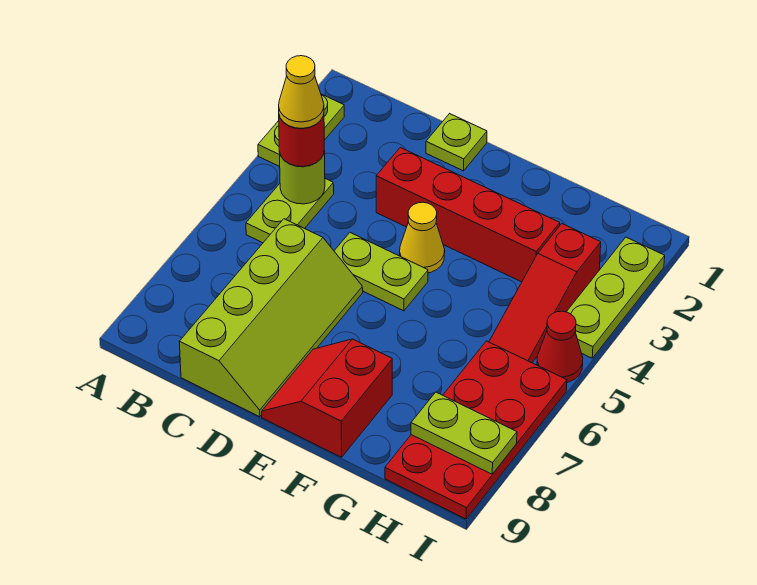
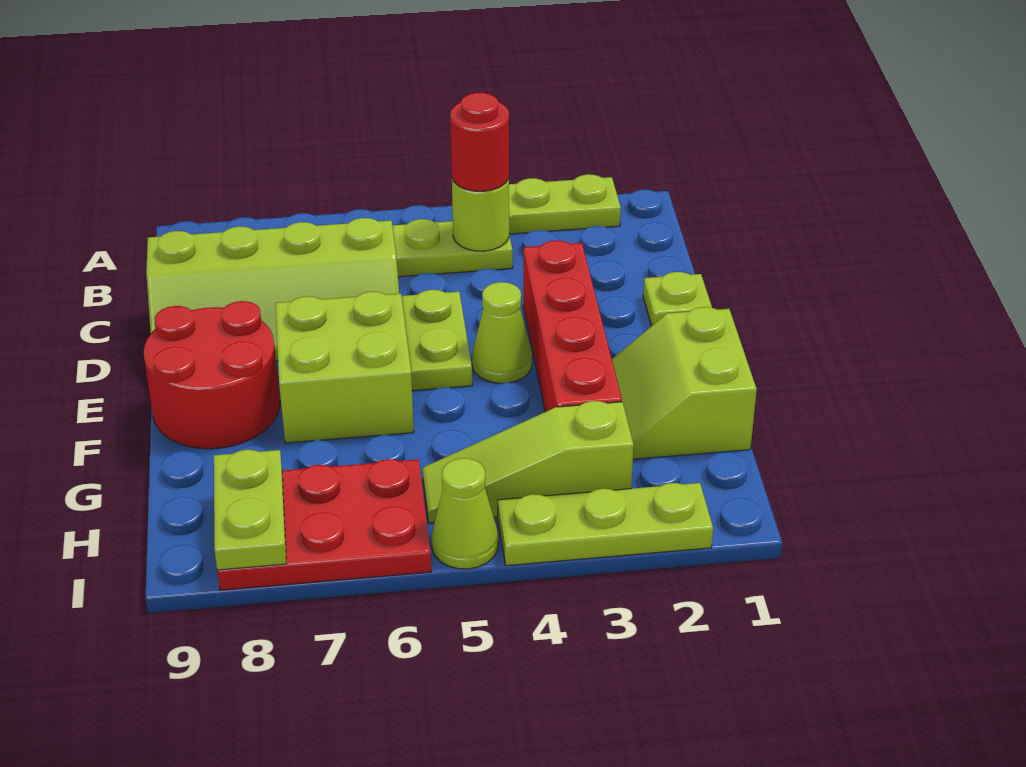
yellow cone B4 level 4 -> none
yellow cone E4 level 1 -> lime cone E4 level 1
none -> lime brick E6:F7 level 1
red slope E8:F9 level 1 top F -> red round brick E8:F9 level 1
none -> lime slope F1:G2 level 1 top 1
red slope H3:H5 level 1 top 3 -> lime slope H3:H5 level 1 top 3
red plate H6:I9 level 1 -> red plate H6:I8 level 1
red cone I5 level 1 -> lime cone I5 level 1

